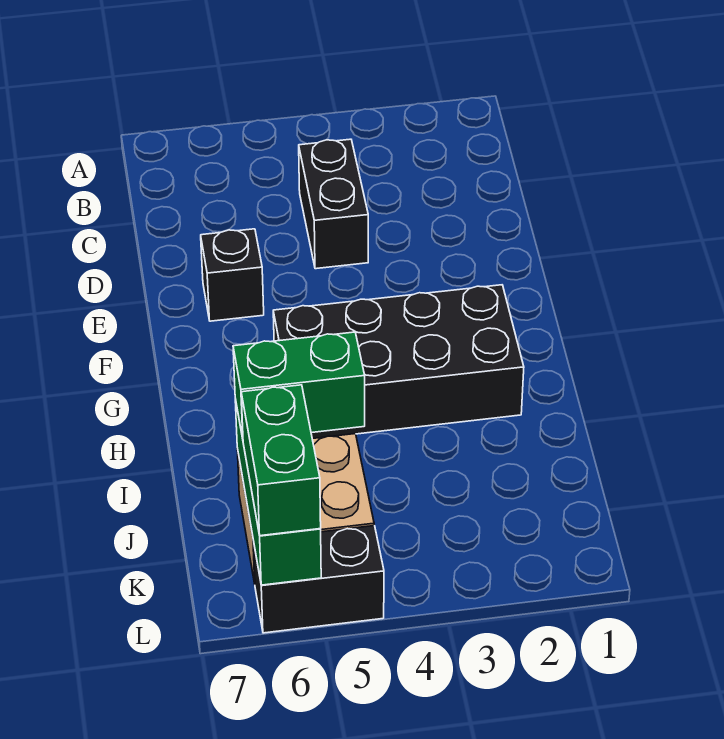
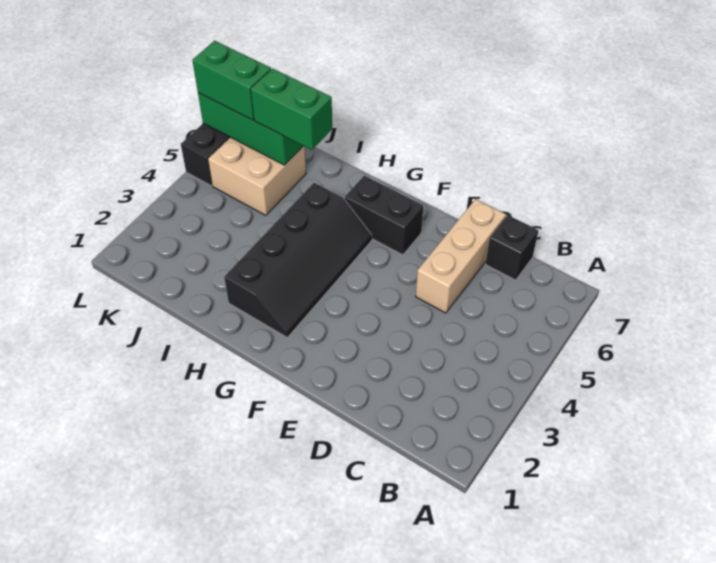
black brick C4:D4 level 1 -> black brick F6:G6 level 1
none -> tan brick D5:D7 level 1
black brick E6 level 1 -> black brick C7 level 1
black brick G2:H5 level 1 -> black slope G2:H5 level 1 top H
green brick J5:J6 level 3 -> green brick I6:J6 level 3

